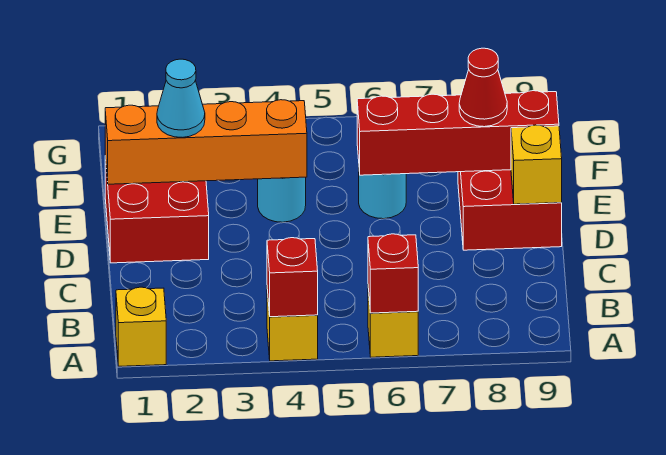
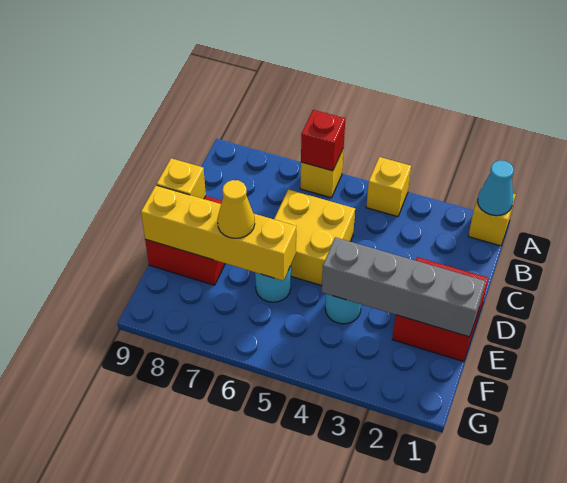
red brick A4 level 2 -> none
none -> yellow brick C5:D6 level 1
orange brick E1:E4 level 2 -> grey brick E1:E4 level 2
cyan cone E2 level 3 -> cyan cone A1 level 2
red brick E6:E9 level 2 -> yellow brick E6:E9 level 2
none -> yellow cone E7 level 3
red cone E8 level 3 -> none

